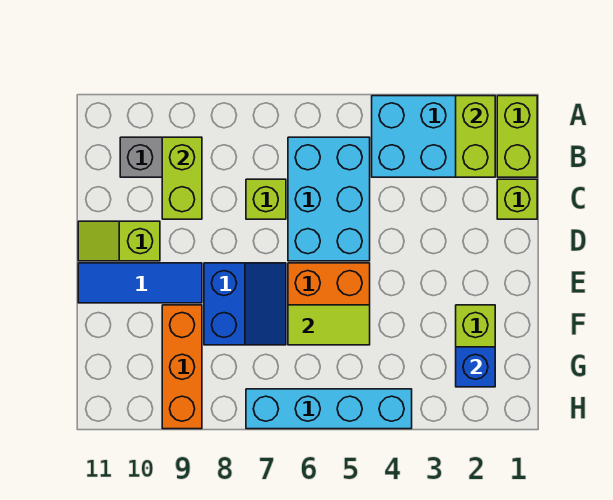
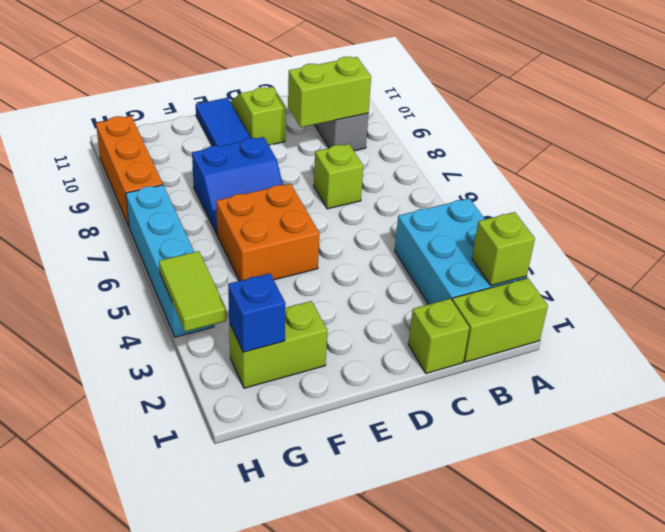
lime brick A2:B2 level 2 -> lime brick A2 level 2
cyan brick B5:D6 level 1 -> none
lime tile F5:F6 level 2 -> lime tile H3:H4 level 2
orange brick F9:H9 level 1 -> orange brick H8:H10 level 1

